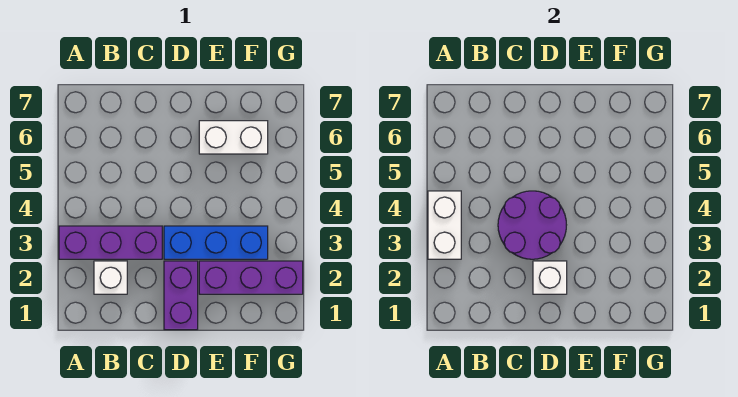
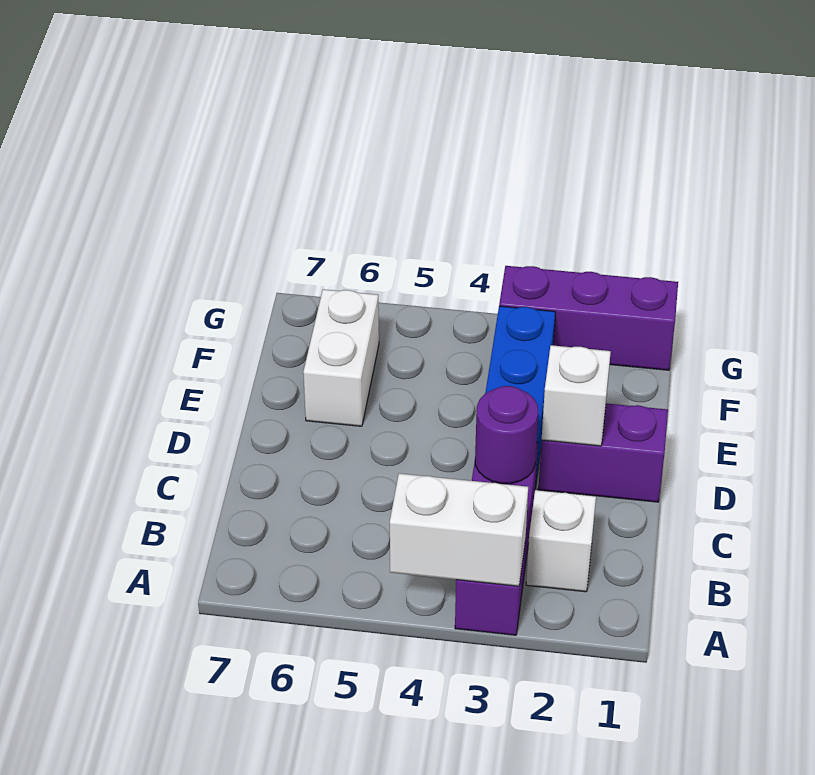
purple round brick C3:D4 level 2 -> purple round brick C3 level 2
purple brick E2:G2 level 1 -> purple brick G1:G3 level 1

